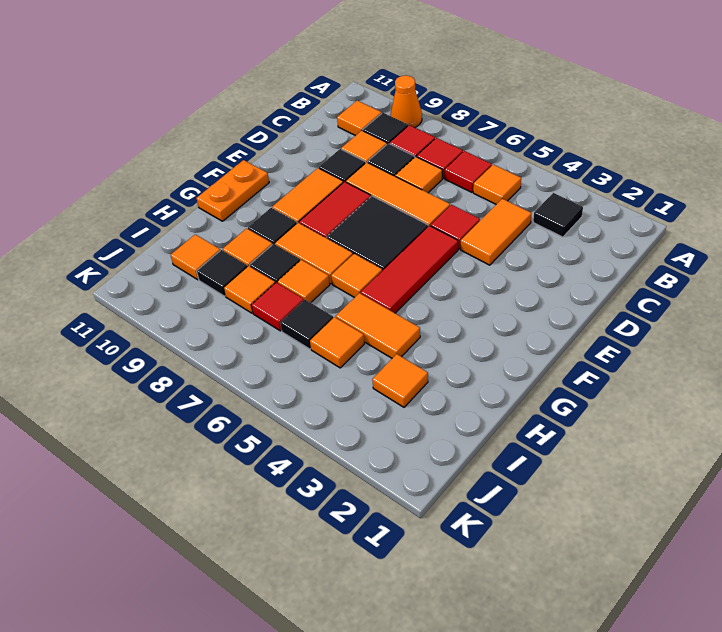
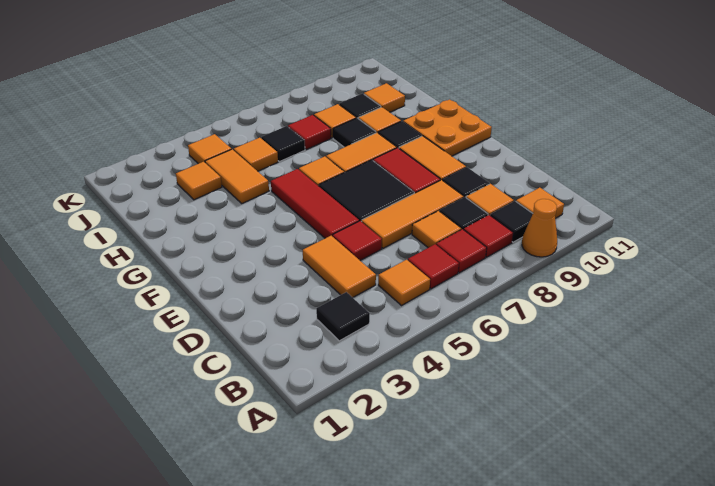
orange plate F11:G11 level 1 -> orange plate F10:G11 level 1
orange tile H4:H5 level 1 -> orange tile H4:I4 level 1
orange tile H7 level 1 -> orange tile J4 level 1

